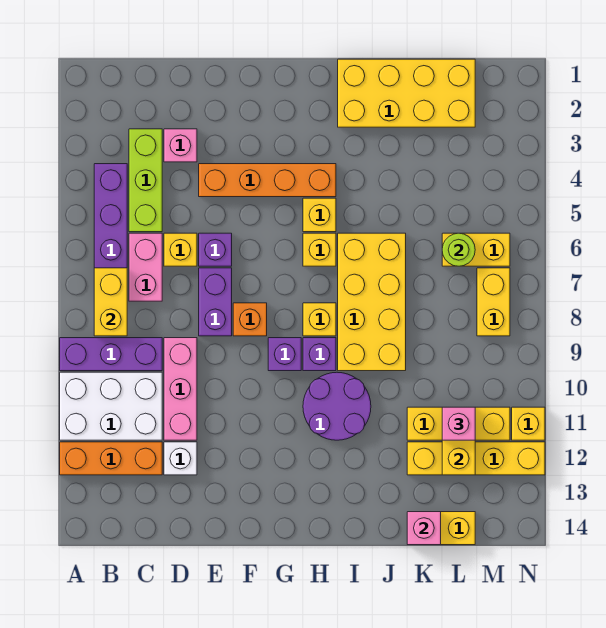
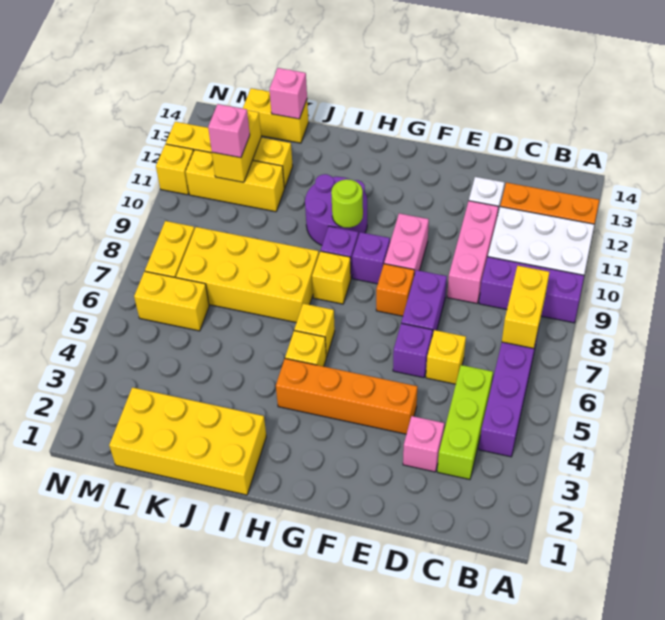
pink brick C6:C7 level 1 -> pink brick F9:F10 level 1
yellow brick I6:J9 level 1 -> yellow brick I7:L8 level 1
lime round brick L6 level 2 -> lime round brick H10 level 2

